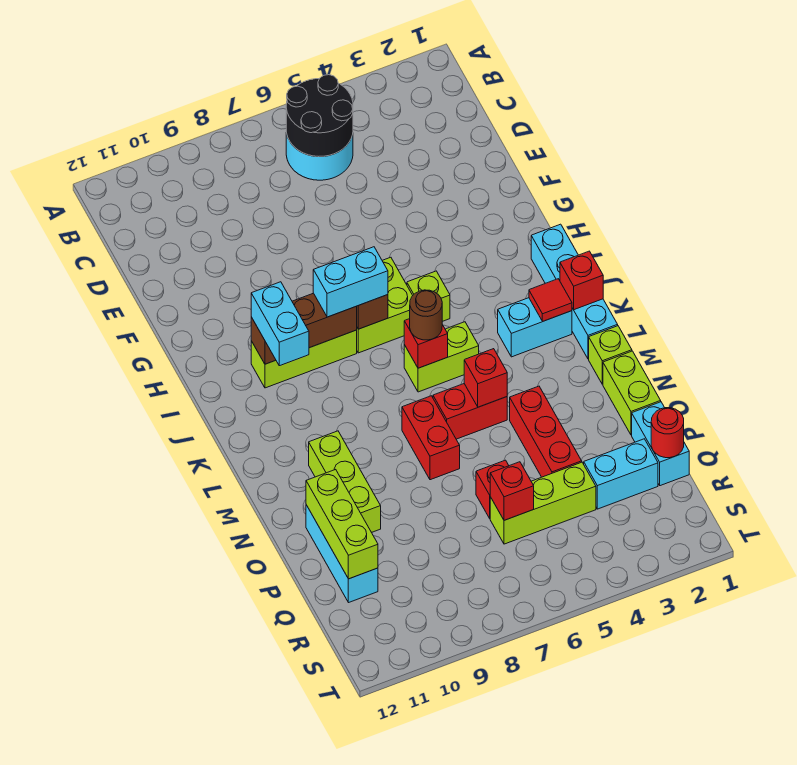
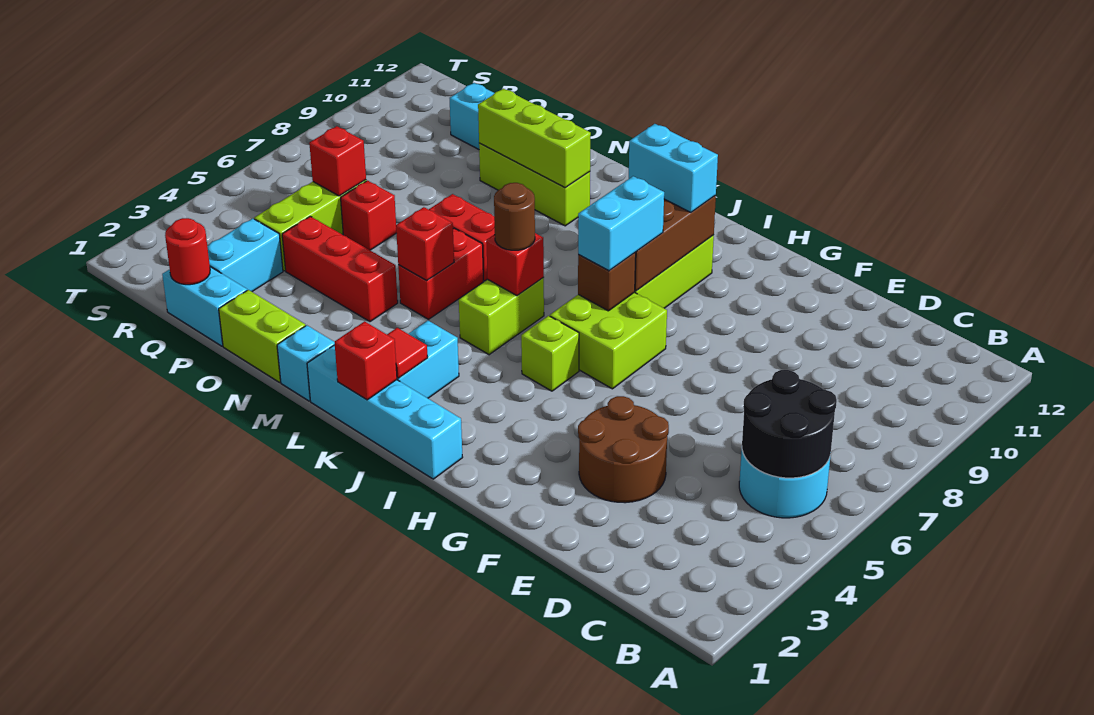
none -> brown round brick E3:F4 level 1
lime brick M1 level 1 -> cyan brick M1 level 1
lime brick O11:Q11 level 2 -> lime brick M10:O10 level 2

